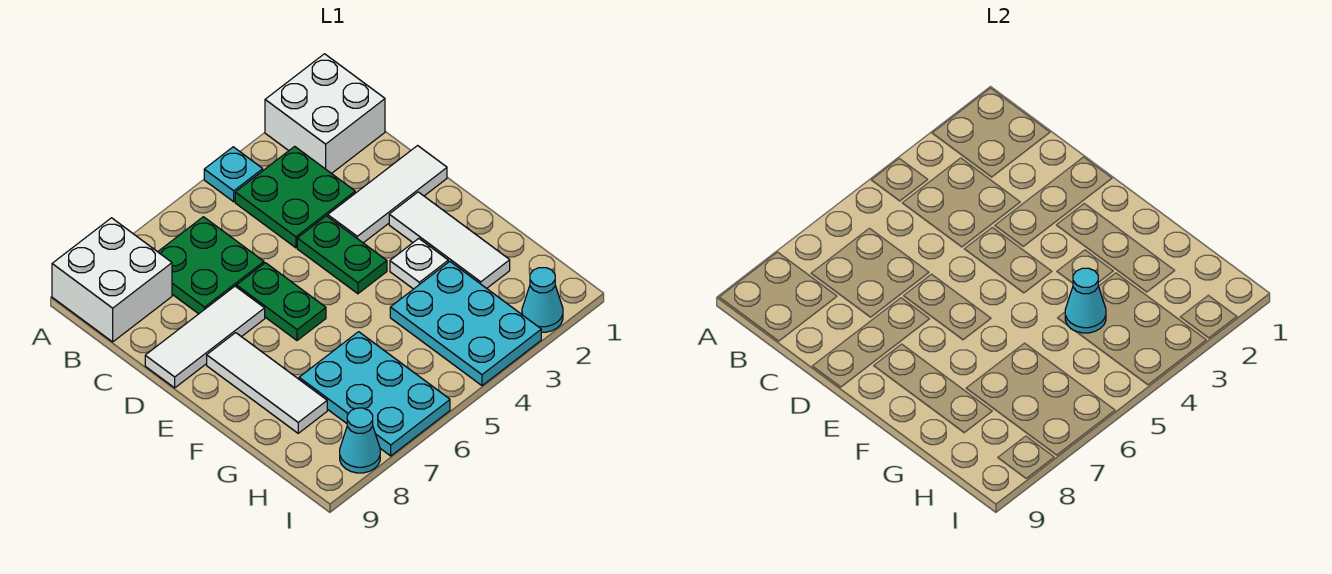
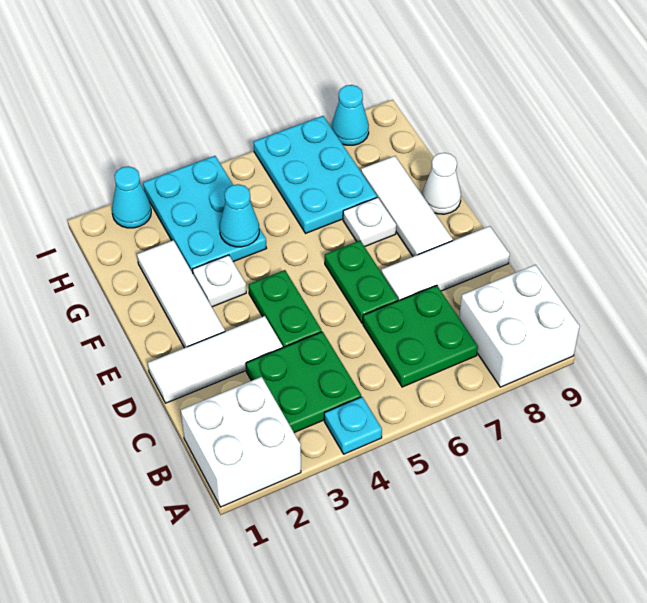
none -> white plate F7 level 1
none -> white cone F9 level 1

